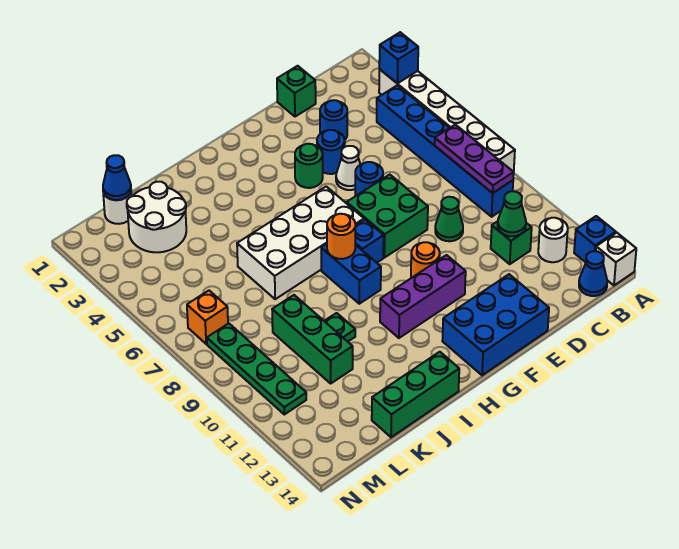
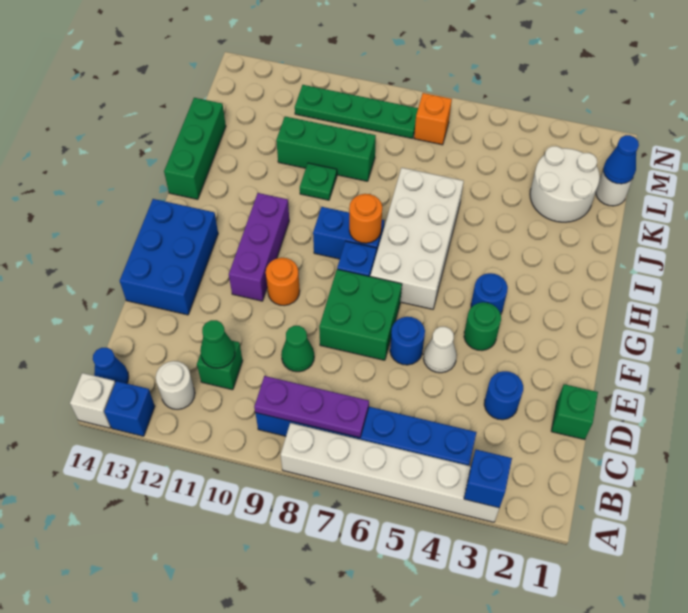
blue round brick E4 level 1 -> blue round brick G4 level 1

